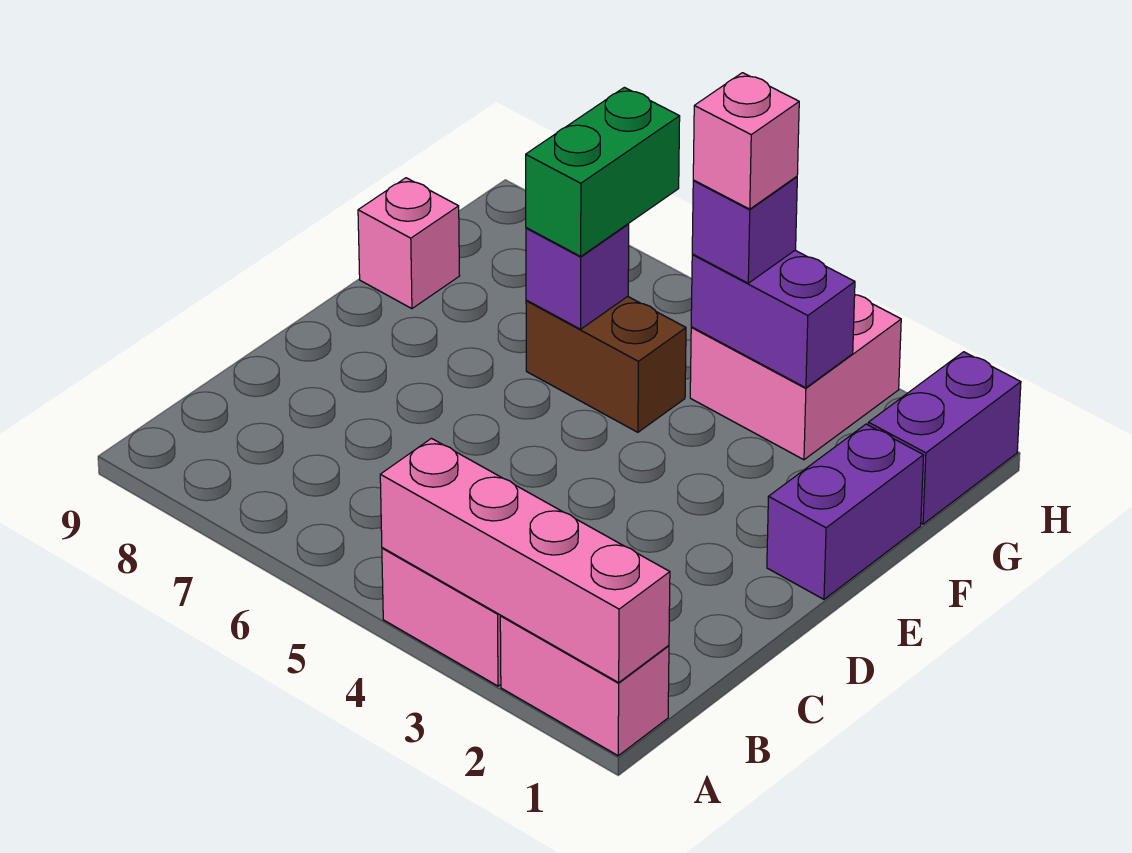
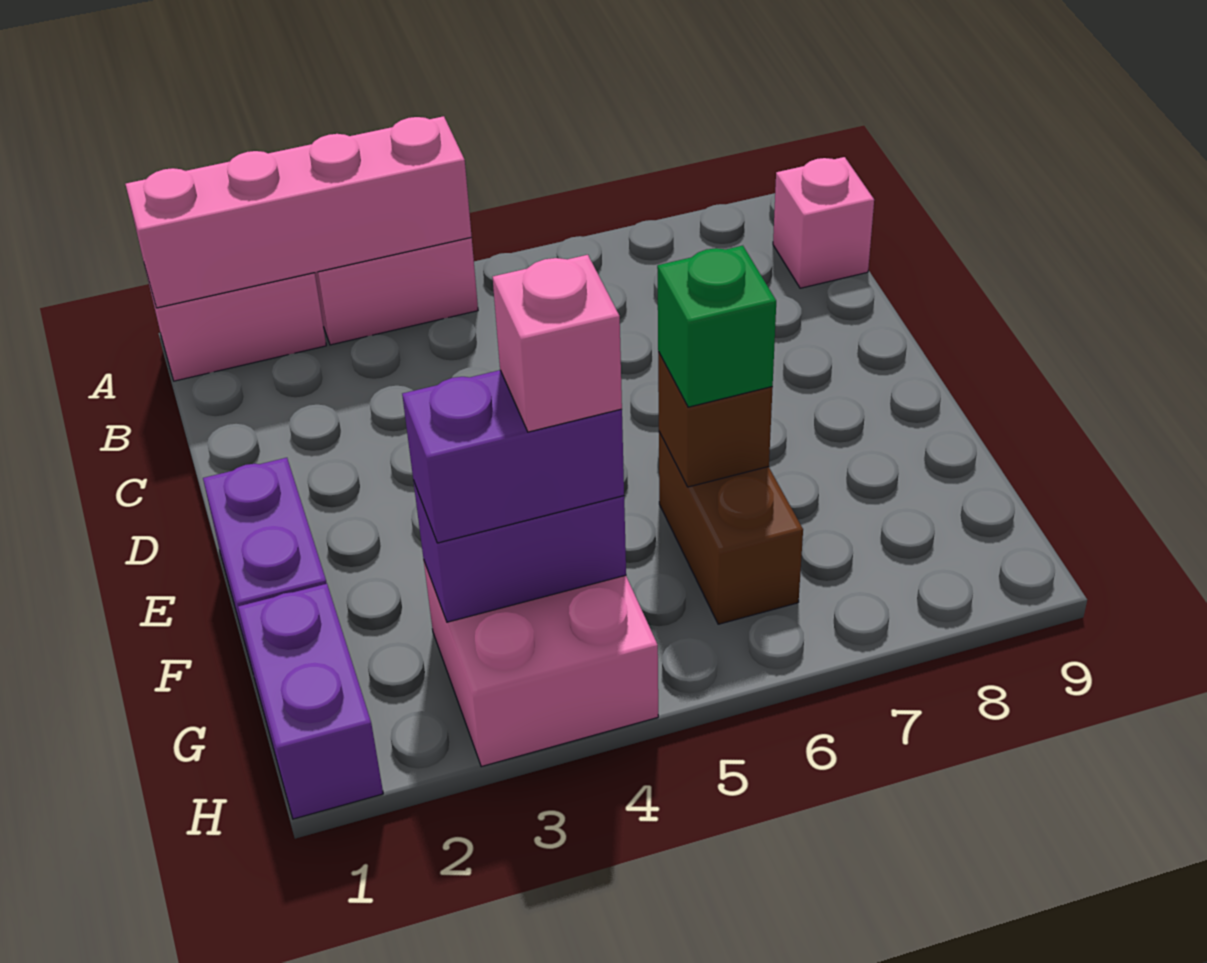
brown brick F5:F6 level 1 -> brown brick F6:G6 level 1
purple brick F6 level 2 -> brown brick F6 level 2
green brick F6:G6 level 3 -> green brick F6 level 3
pink brick F9 level 1 -> pink brick B9 level 1
purple brick G4 level 3 -> purple brick G3:G4 level 3

